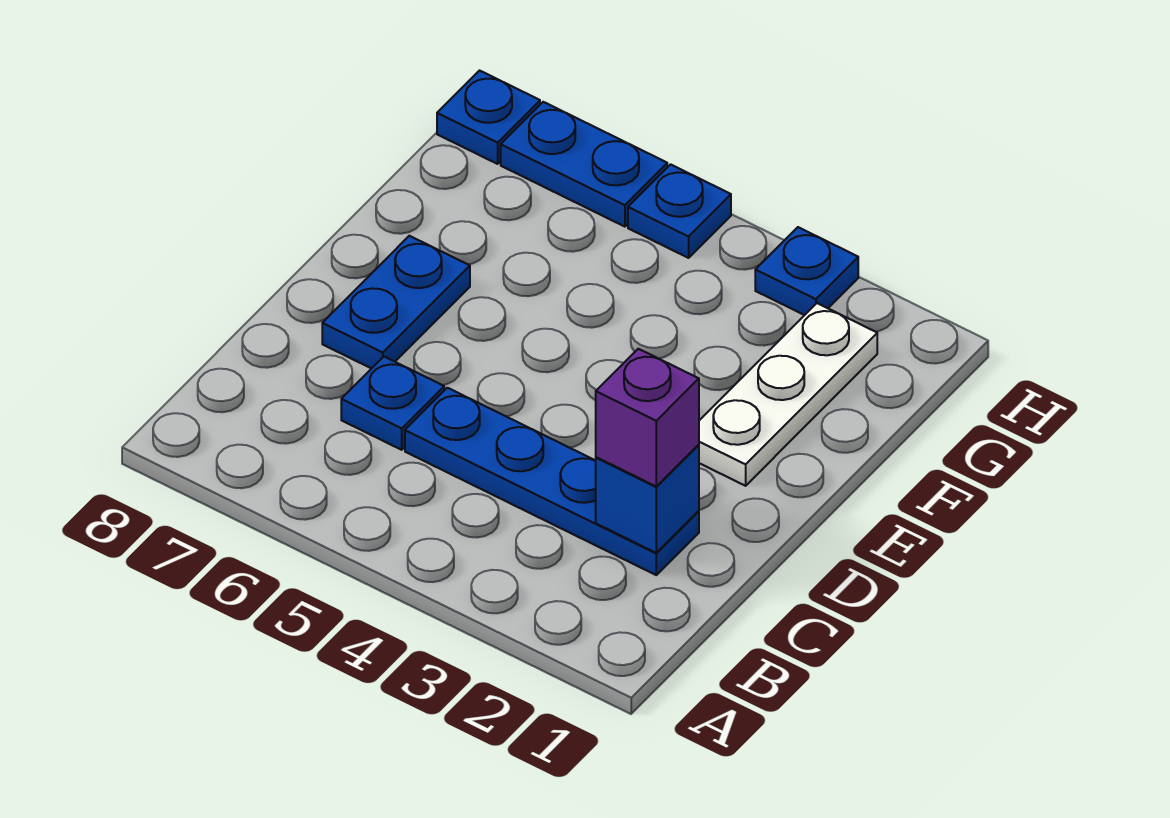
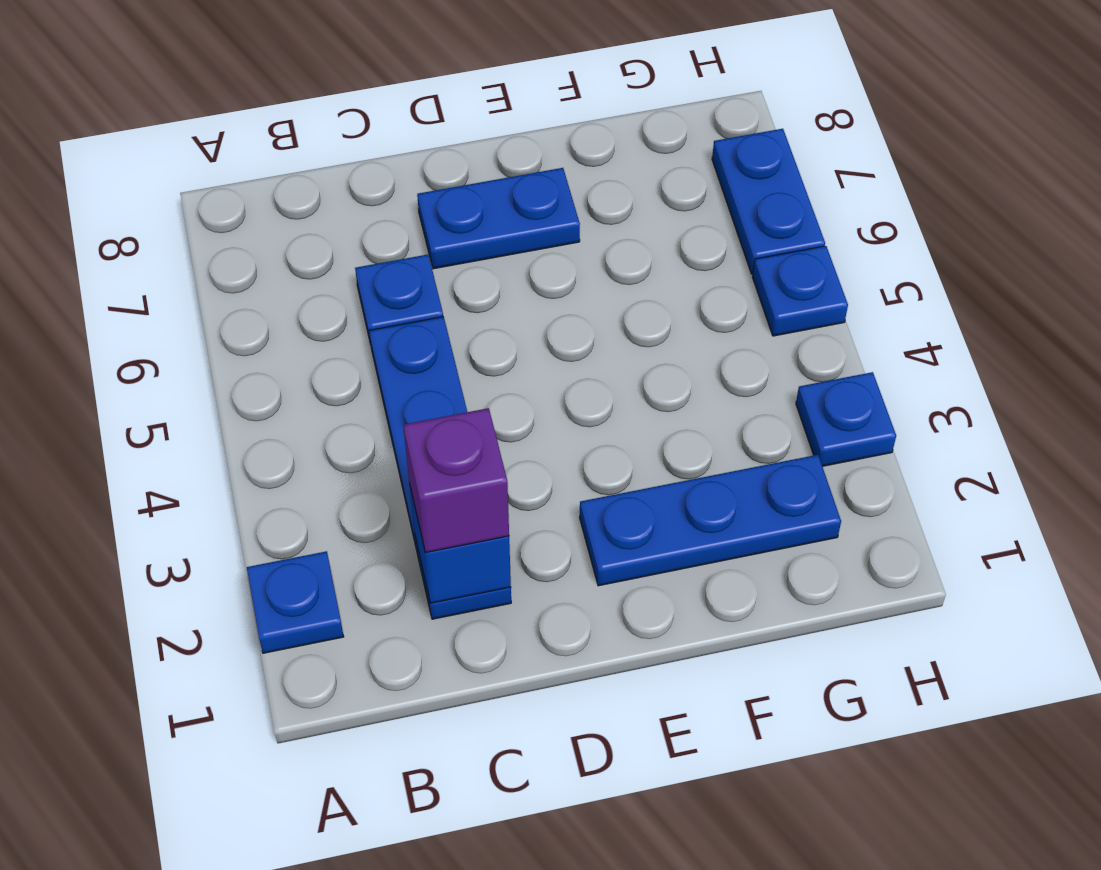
white plate E2:G2 level 1 -> blue plate E2:G2 level 1
blue plate H8 level 1 -> blue plate A2 level 1

